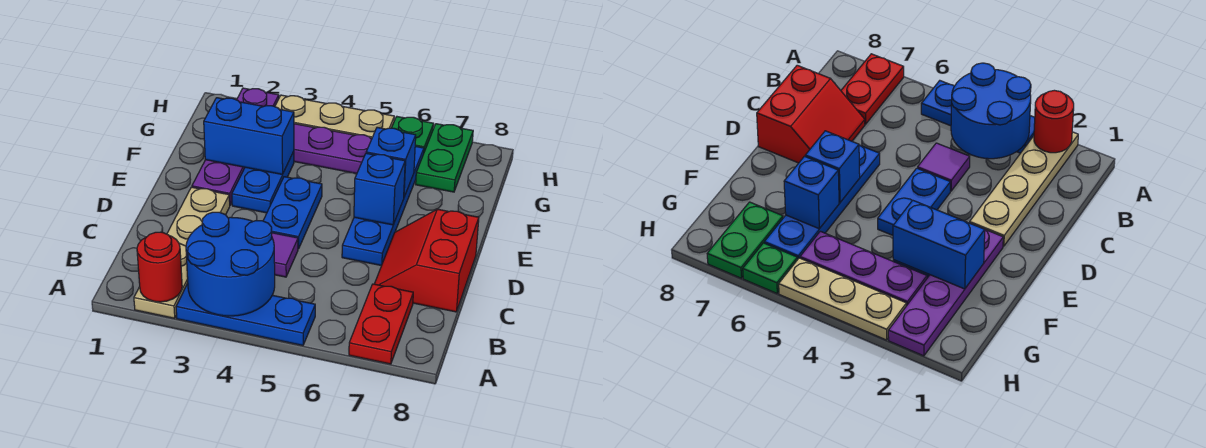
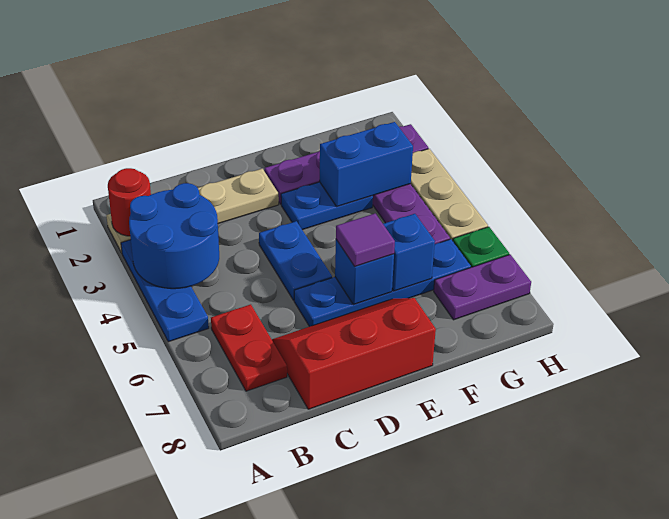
red plate A7:B7 level 1 -> red plate B6:B7 level 1
purple tile C4 level 1 -> purple tile E6 level 3
red slope C7:D8 level 1 top 8 -> red slope C7:E8 level 1 top 8
blue plate D4:E4 level 1 -> blue plate D4:D5 level 1
blue brick F2:F3 level 2 -> blue brick F3:G3 level 2
green plate G7:H7 level 1 -> purple plate G7:H7 level 1

